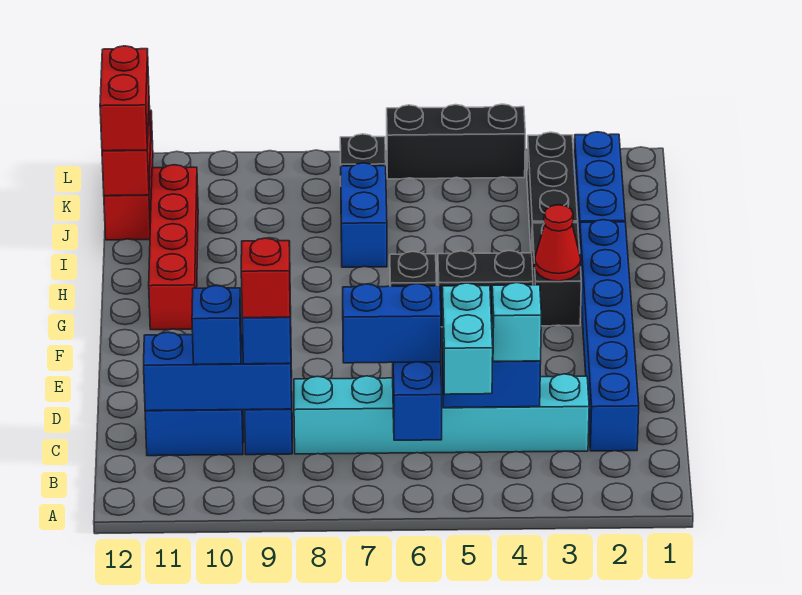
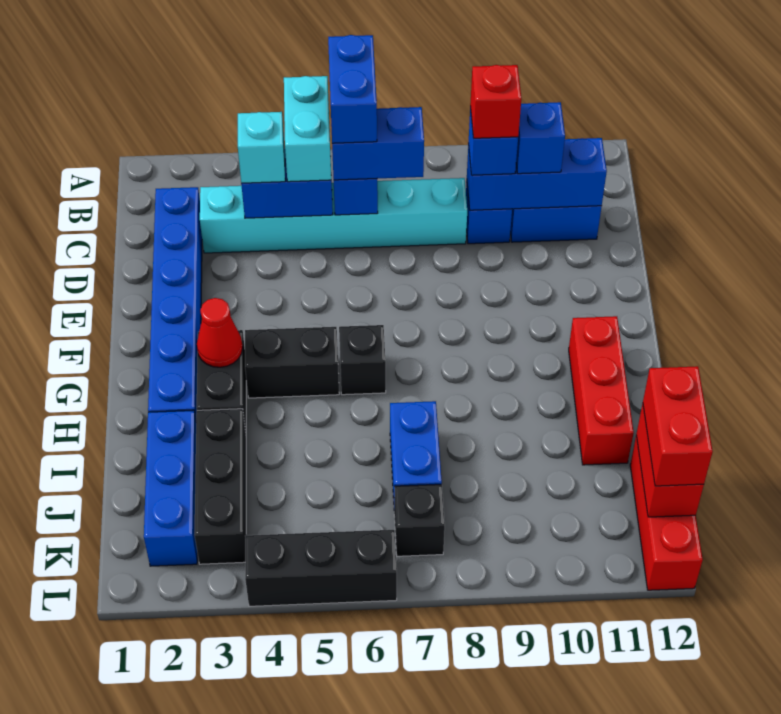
none -> blue brick B6:C6 level 4
red brick G11:J11 level 1 -> red brick G11:I11 level 1

